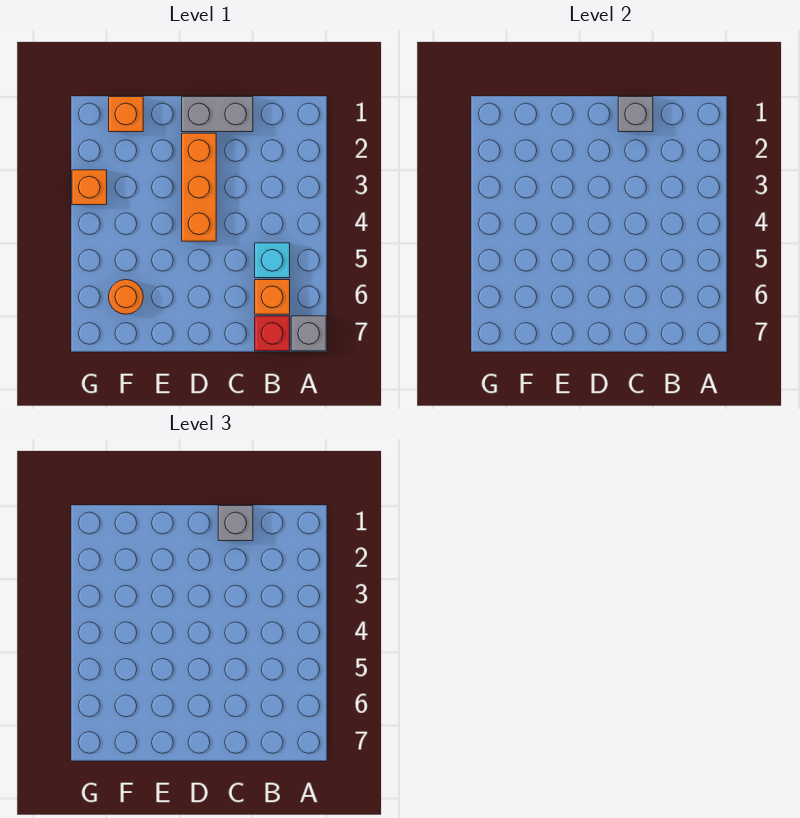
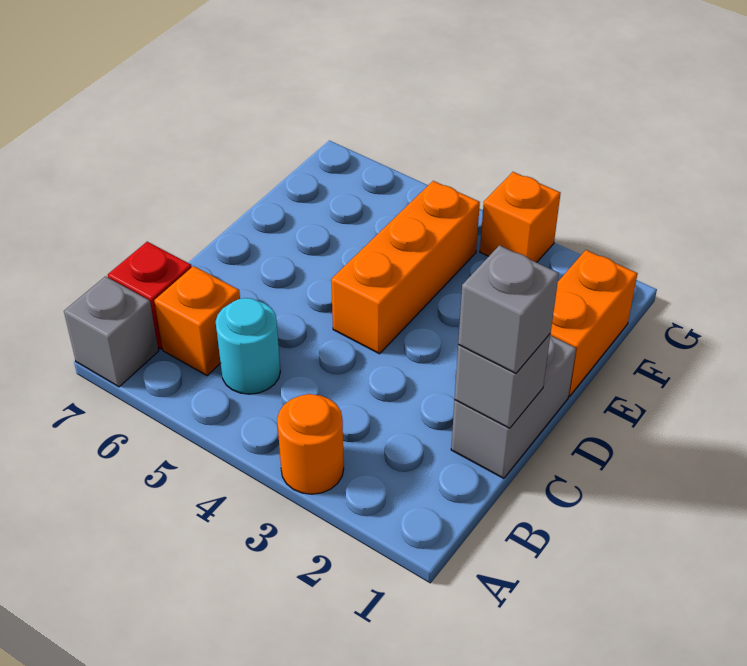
cyan brick B5 level 1 -> cyan round brick B5 level 1
orange brick D2:D4 level 1 -> orange brick D4:F4 level 1
orange brick F1 level 1 -> orange brick E1:F1 level 1
orange round brick F6 level 1 -> orange round brick A3 level 1

